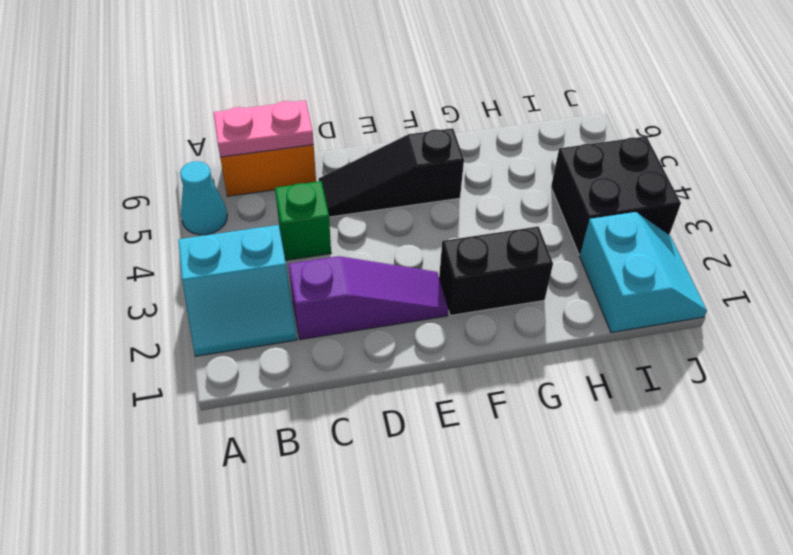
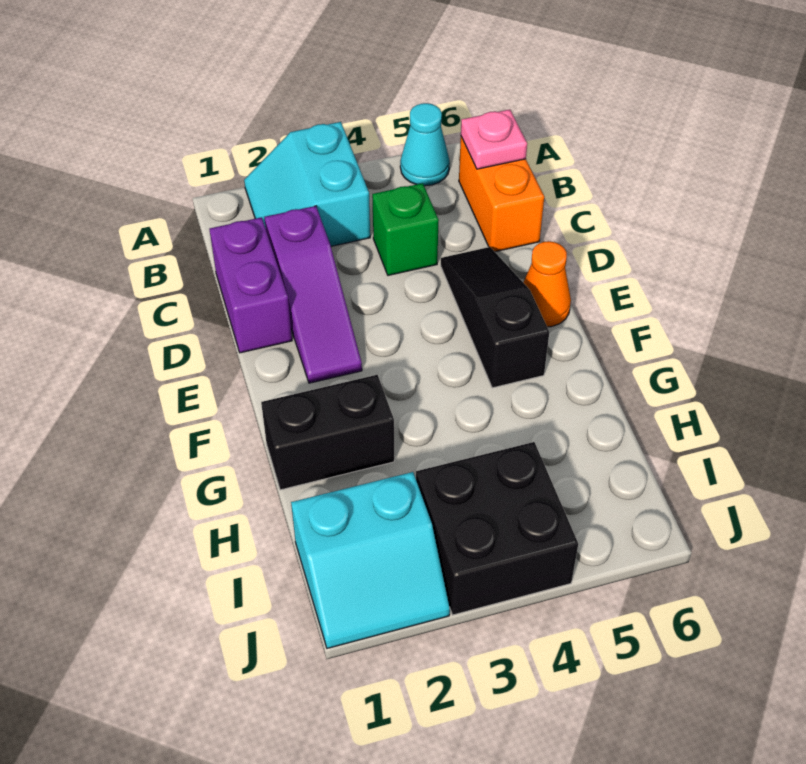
pink plate B6:C6 level 2 -> pink plate B6 level 2
none -> purple brick C1:D1 level 1
none -> orange cone E6 level 1
black brick F2:G2 level 1 -> black brick G1:G2 level 1

